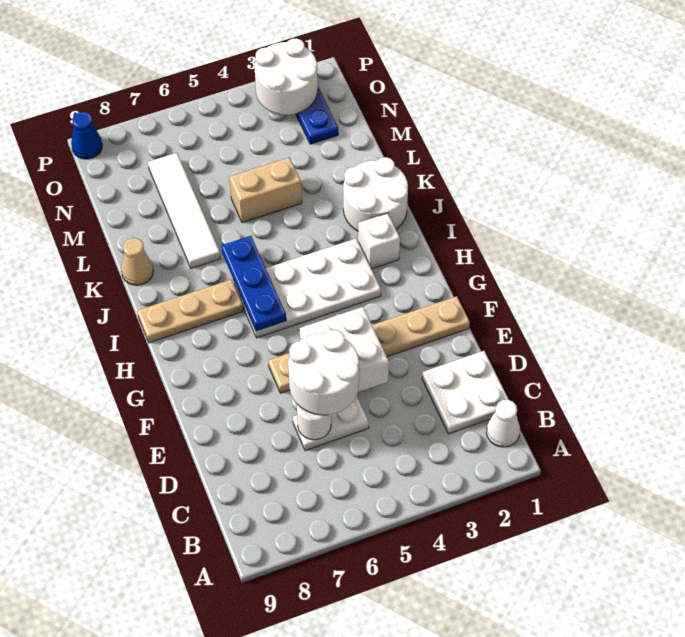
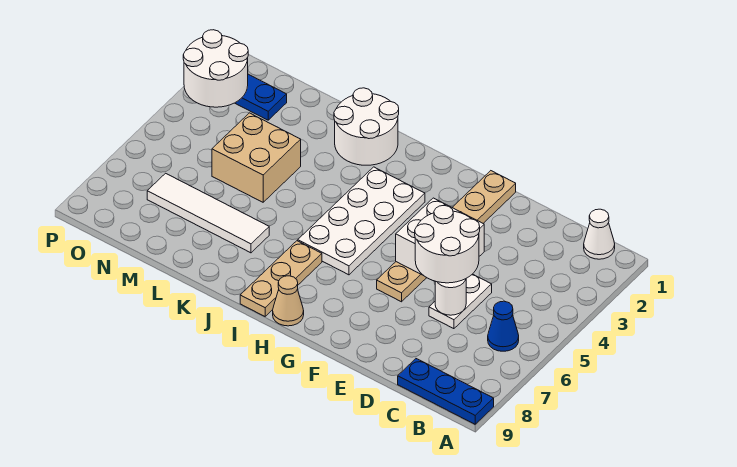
white plate C1:D2 level 1 -> none
blue plate H6:J6 level 2 -> blue plate A9:C9 level 1
white brick I2 level 1 -> none
tan cone K9 level 1 -> tan cone H9 level 1
tan brick L4:L5 level 1 -> tan brick L4:M5 level 1
blue cone P9 level 1 -> blue cone B6 level 1

